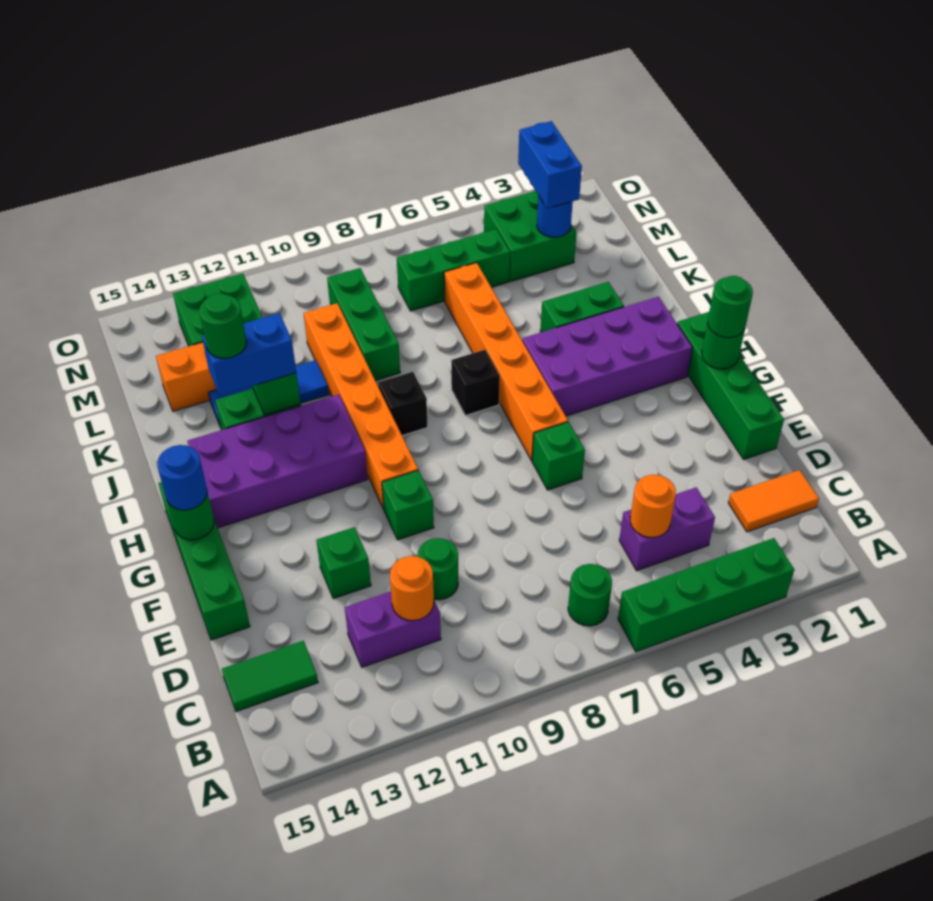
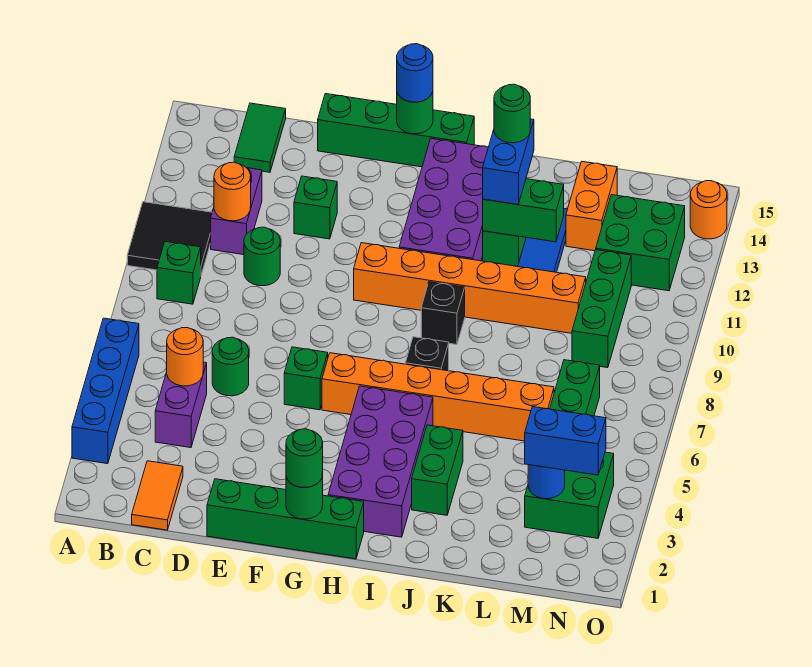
green brick A3:A6 level 1 -> blue brick A3:A6 level 1
none -> black tile A10:B11 level 1
green round brick B7 level 1 -> green round brick D6 level 1
green brick F10 level 1 -> green brick B9 level 1
green brick K9:M9 level 1 -> green brick M9:M11 level 1
none -> orange round brick O14 level 1

